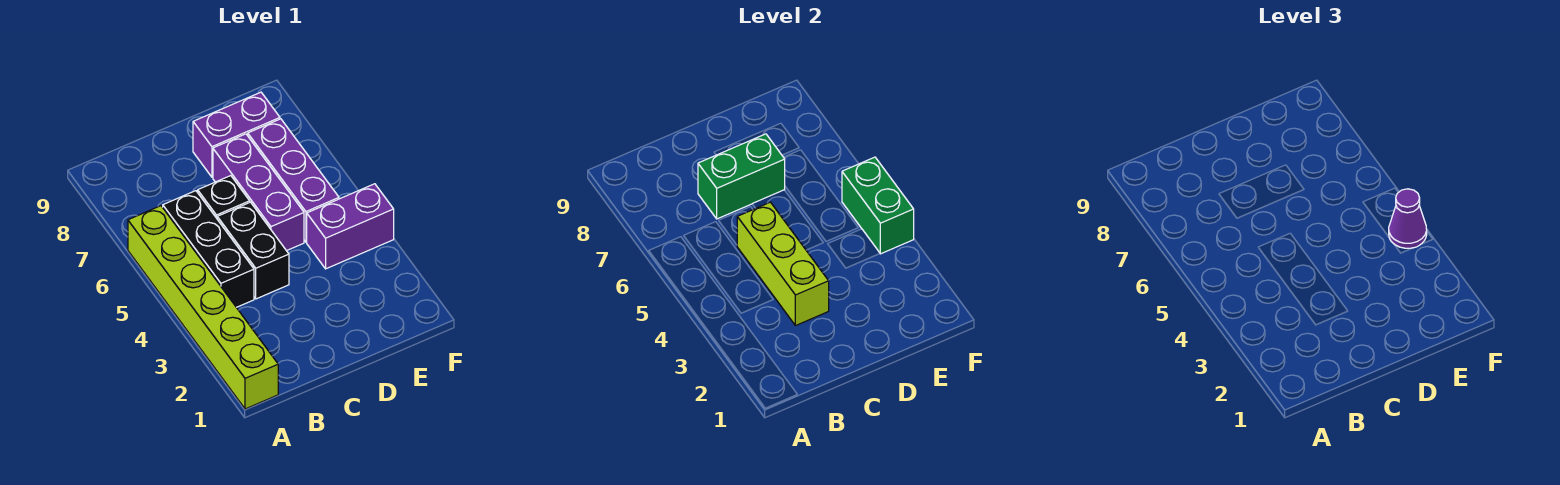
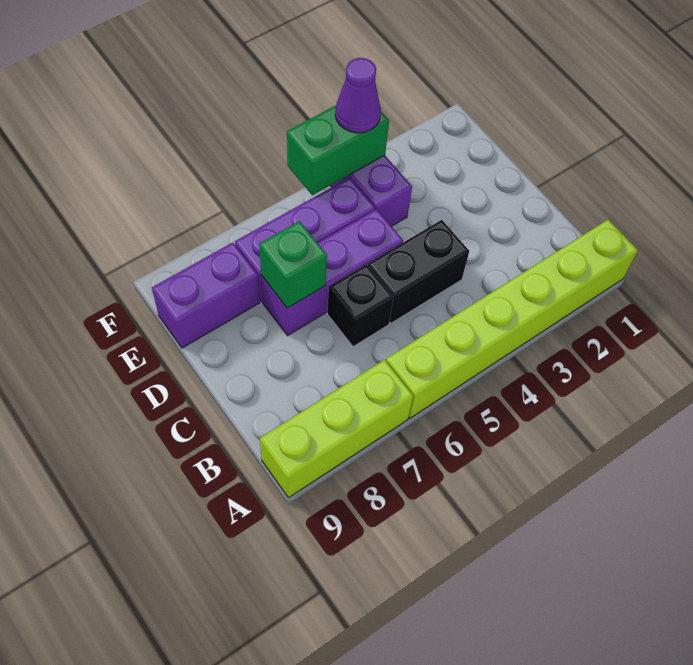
black brick B4:B6 level 1 -> none
lime brick C3:C5 level 2 -> lime brick A7:A9 level 1
green brick C7:D7 level 2 -> green brick D7 level 2
purple brick D8:E8 level 1 -> purple brick E8:E9 level 1

